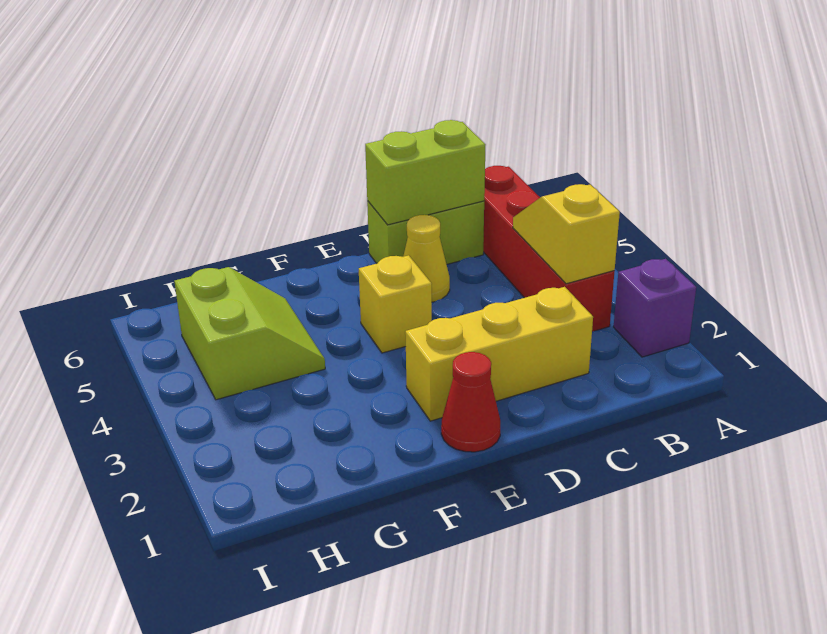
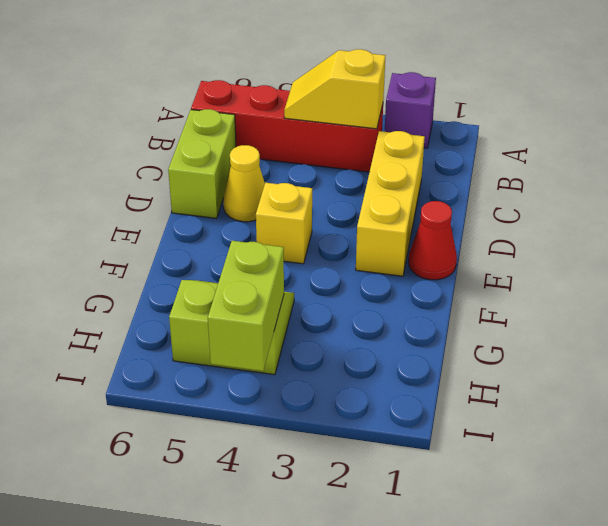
lime brick C6:D6 level 2 -> lime brick H4:I4 level 2

